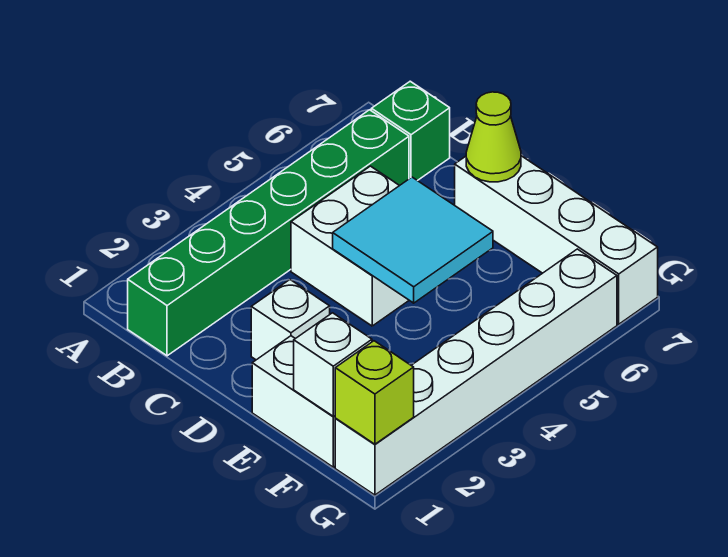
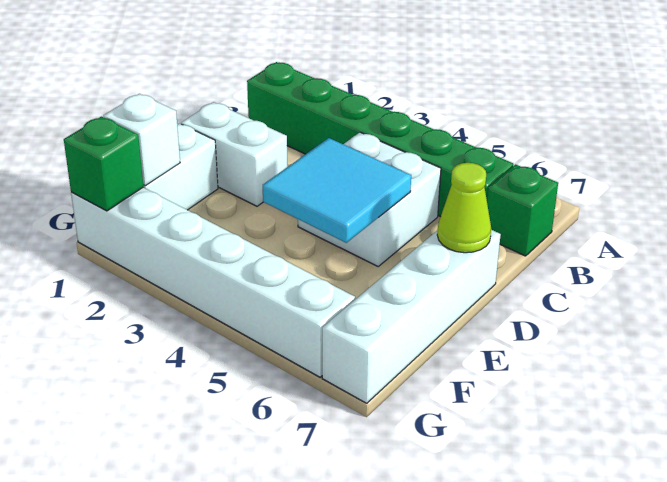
white brick D2 level 1 -> white brick D1:D2 level 1
lime brick G1 level 2 -> green brick G1 level 2

